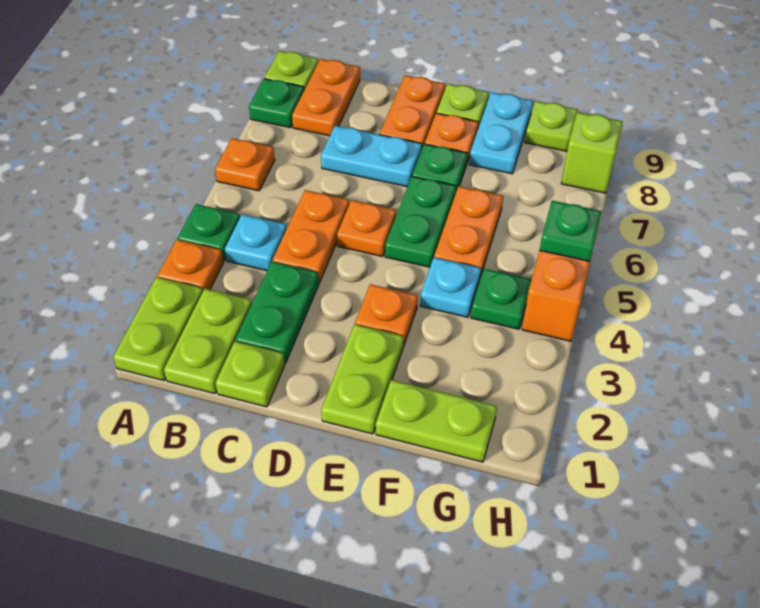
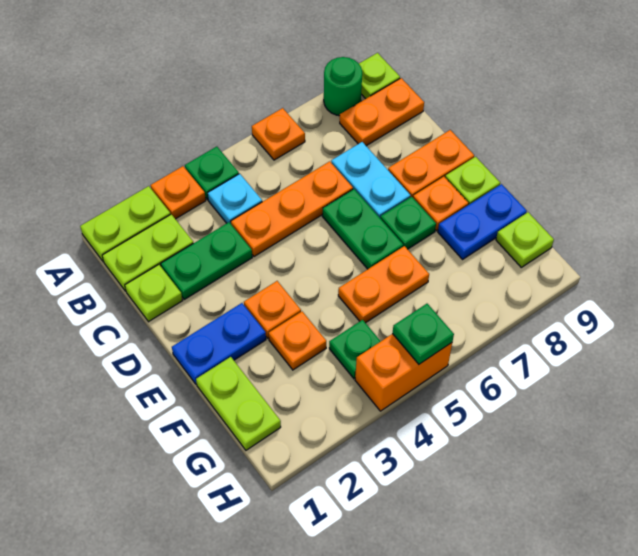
green plate A8 level 1 -> green round brick A8 level 1
orange plate C4:C5 level 1 -> orange plate C4:C6 level 1
orange plate D5 level 1 -> orange plate F3 level 1
lime plate E1:E2 level 1 -> blue plate E1:E2 level 1
green plate E5:E6 level 1 -> green plate D6:E6 level 1
cyan plate F4 level 1 -> none
cyan plate F8:F9 level 1 -> blue plate F8:F9 level 1
lime brick H8 level 1 -> none

